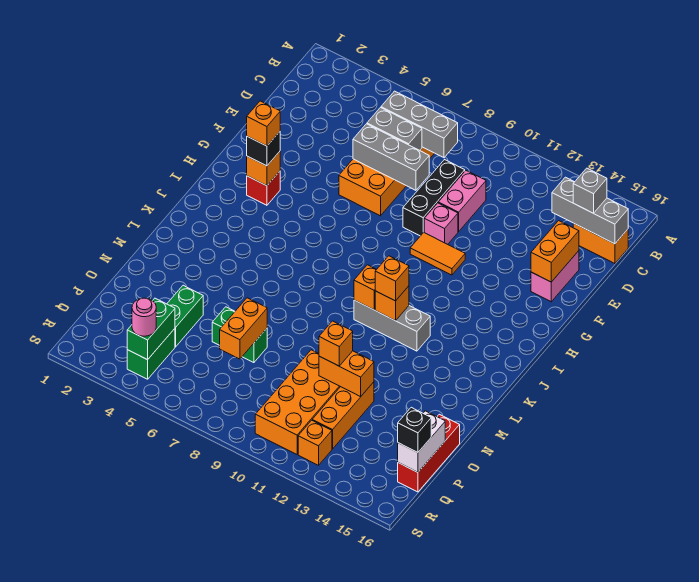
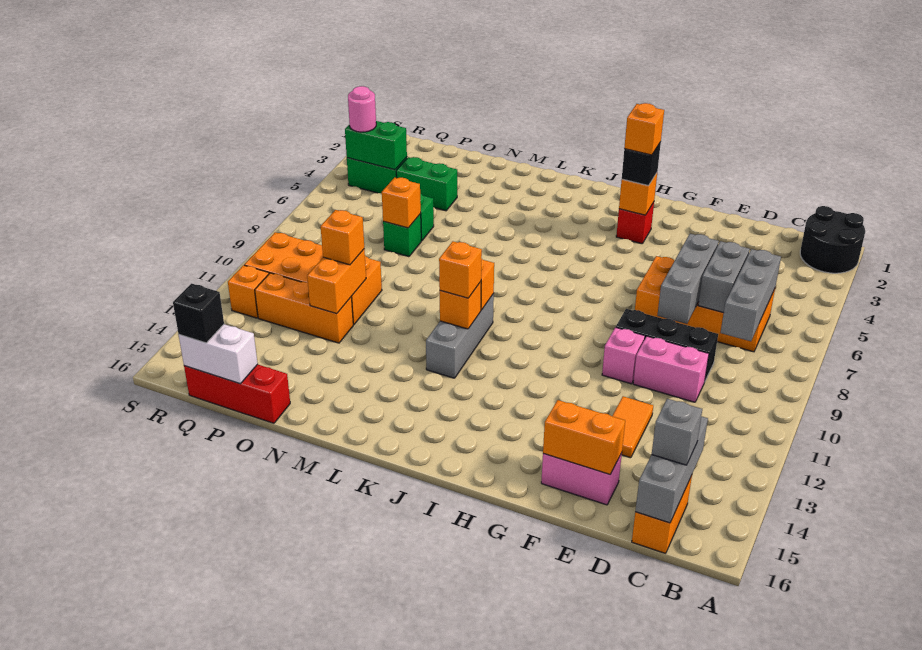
none -> black round brick A1:B2 level 1
orange tile G10:G11 level 1 -> orange tile E12:E13 level 1
orange brick O7:P7 level 2 -> orange brick O7 level 2

